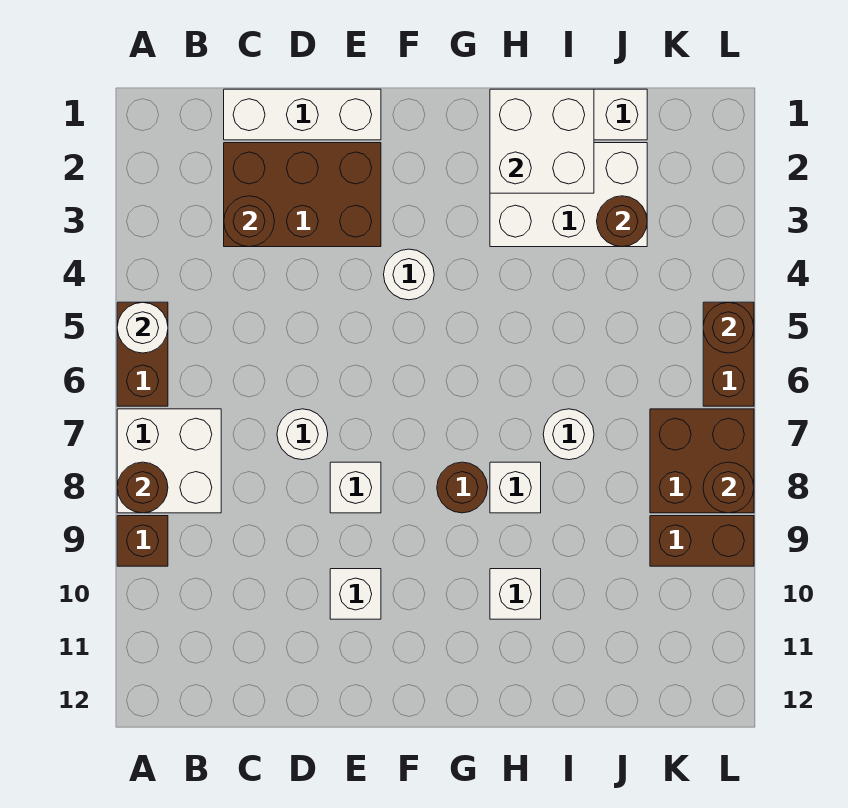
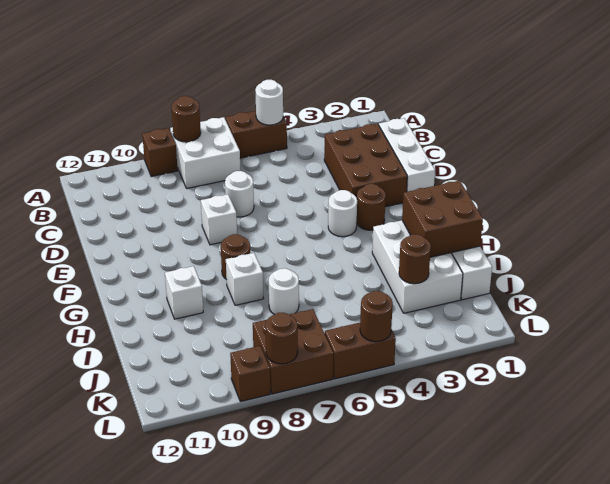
brown round brick C3 level 2 -> brown round brick F3 level 1
white brick E10 level 1 -> none
white brick H1:I2 level 2 -> brown brick H1:I2 level 2
brown brick K9:L9 level 1 -> brown brick L9 level 1

